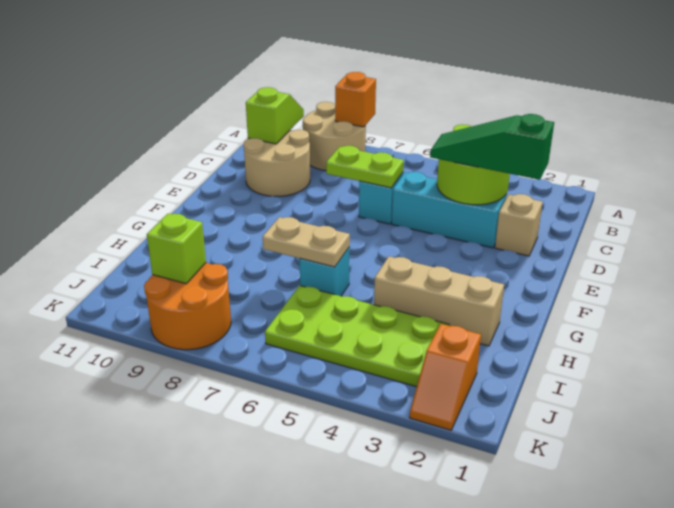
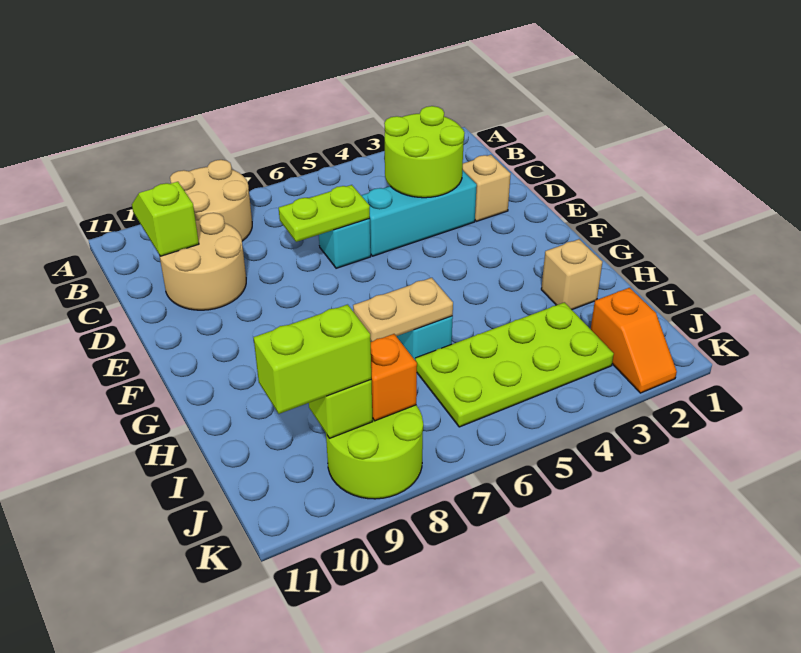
orange brick A8 level 2 -> orange brick J8 level 2
green slope D2:D4 level 3 top 2 -> none
tan brick H2:H4 level 1 -> tan brick H2 level 1
orange round brick J8:K9 level 1 -> lime round brick J8:K9 level 1
none -> lime brick J9:J10 level 3

